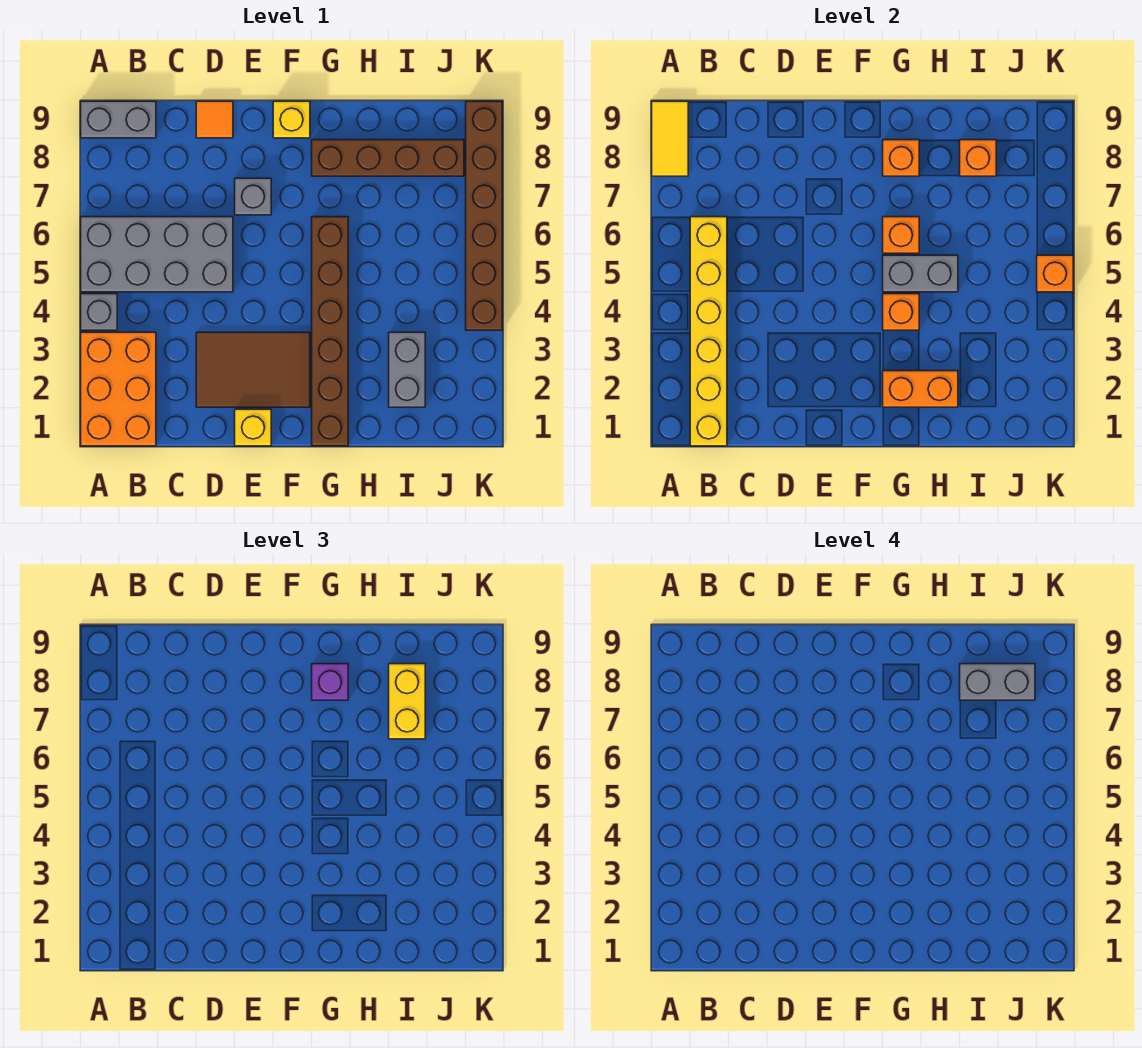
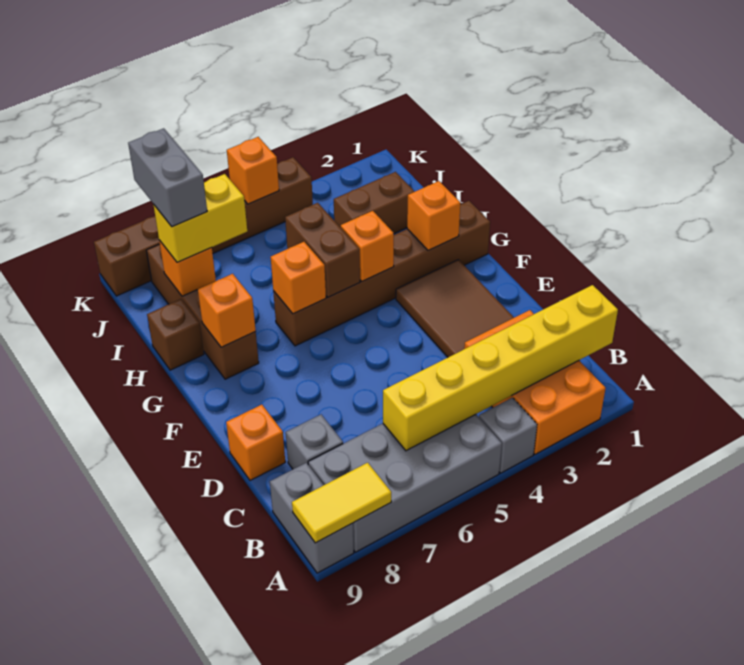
orange brick A1:B3 level 1 -> orange brick A2:C3 level 1
grey brick A5:D6 level 1 -> grey brick A5:B8 level 1
orange tile D9 level 1 -> orange brick D9 level 1
yellow brick E1 level 1 -> none
grey brick E7 level 1 -> grey brick C8 level 1
yellow brick F9 level 1 -> none
orange brick G2:H2 level 2 -> orange brick G2 level 2
grey brick G5:H5 level 2 -> brown brick G5:H5 level 2
purple brick G8 level 3 -> none
none -> brown brick H9 level 1
grey brick I2:I3 level 1 -> brown brick I2:I3 level 1

